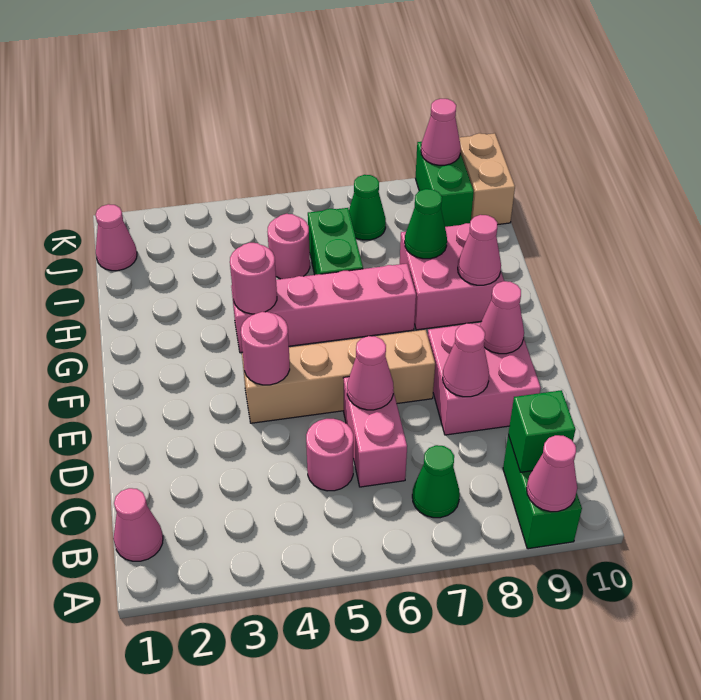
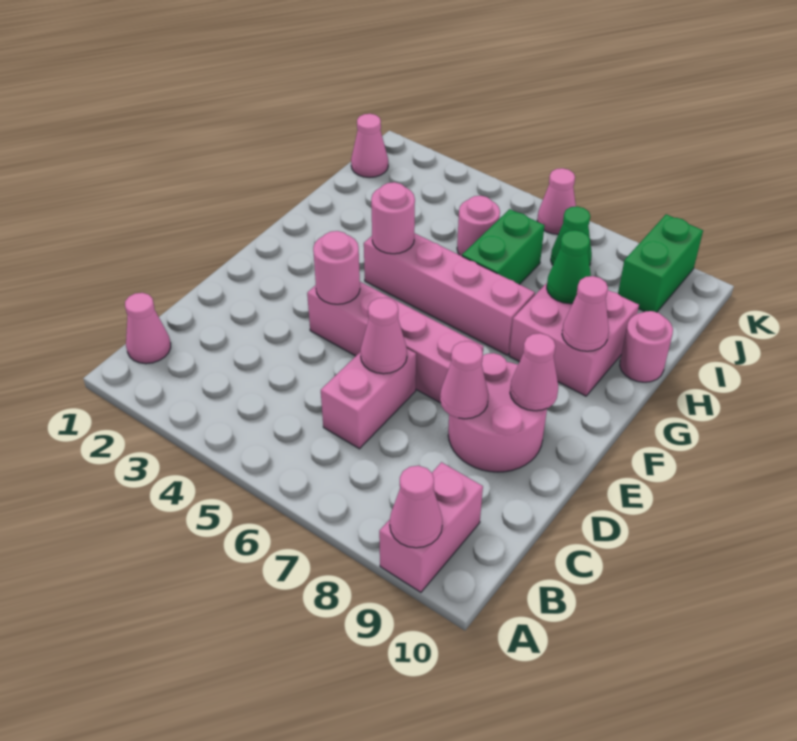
green brick A9:B9 level 1 -> pink brick A9:B9 level 1
green cone B7 level 1 -> none
green brick B9 level 2 -> none
pink round brick C5 level 1 -> pink round brick H10 level 1
pink brick D8:E9 level 1 -> pink round brick D8:E9 level 1
tan brick E4:E7 level 1 -> pink brick E4:E7 level 1
tan brick J10:K10 level 1 -> none
pink cone K9 level 2 -> pink cone K6 level 1

